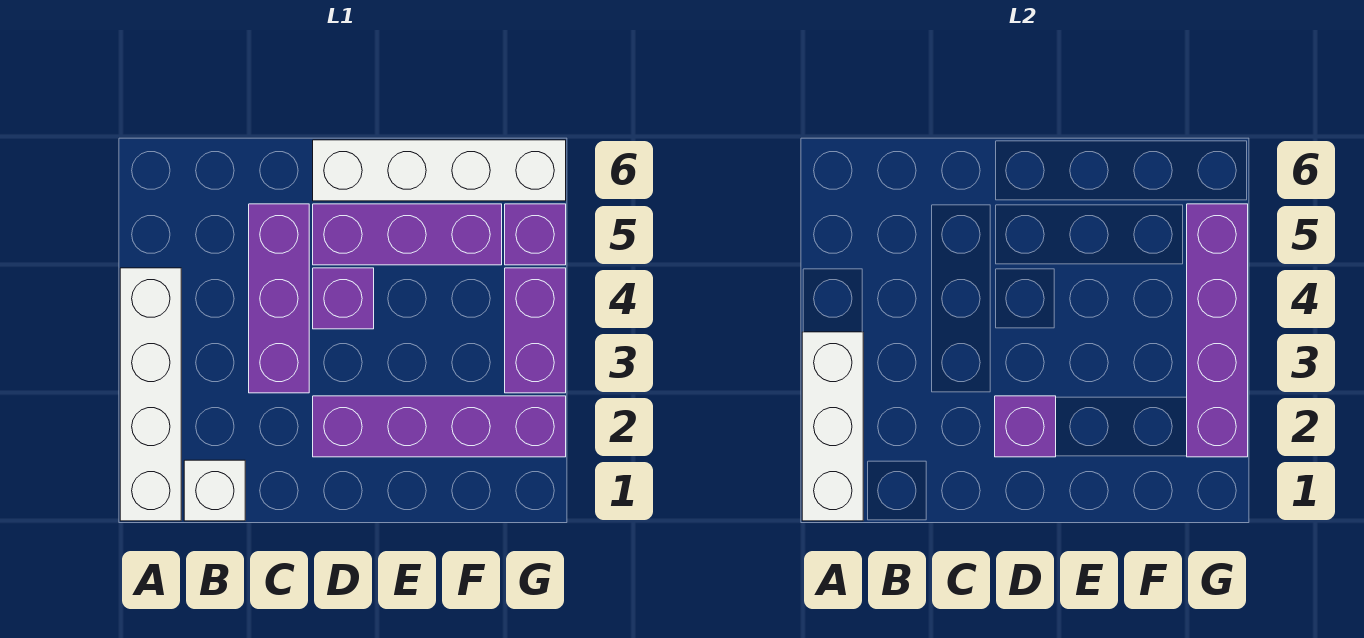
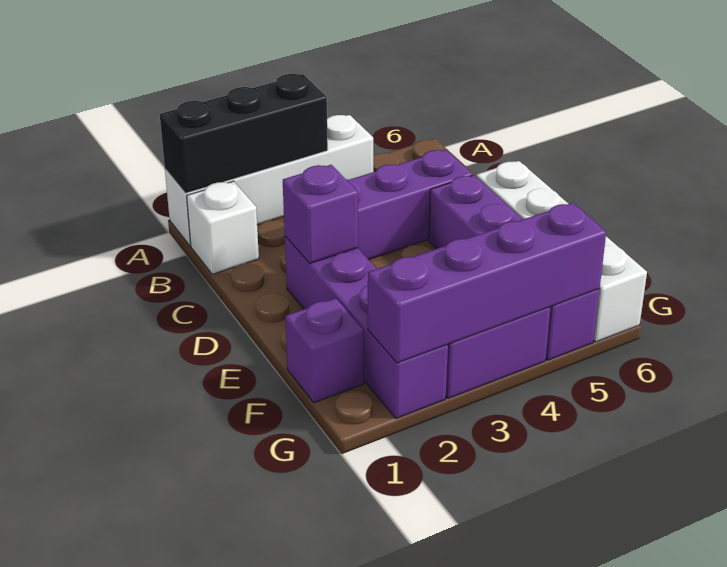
white brick A1:A3 level 2 -> black brick A1:A3 level 2
purple brick D4 level 1 -> purple brick F1 level 1

